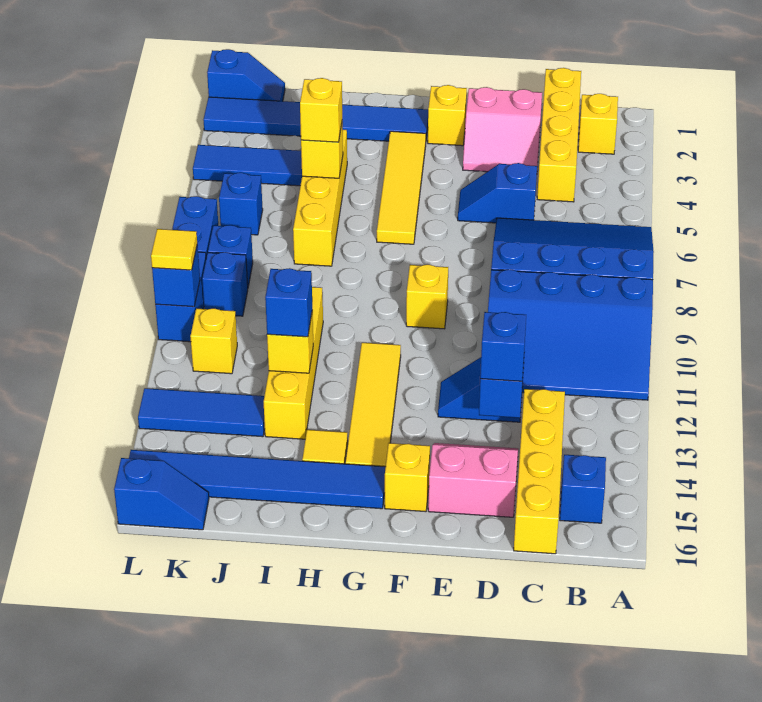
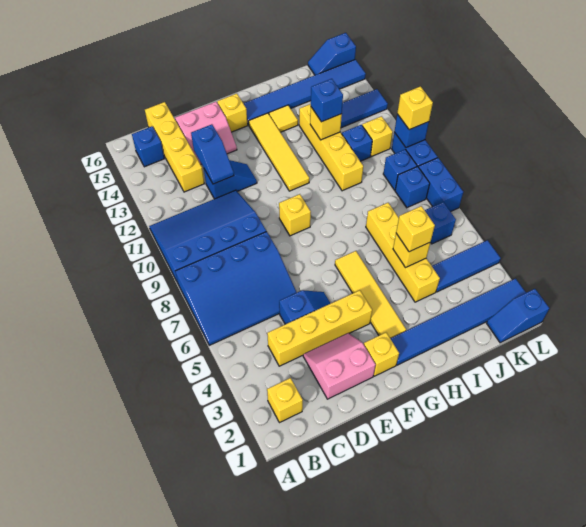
yellow brick C1:C4 level 1 -> yellow brick C4:F4 level 1
blue brick D13 level 3 -> blue brick J11 level 1
yellow tile L10 level 3 -> yellow brick L10 level 3

